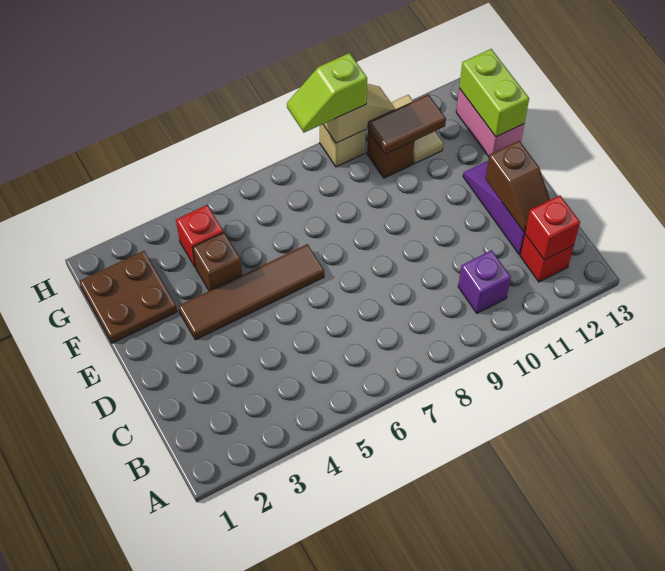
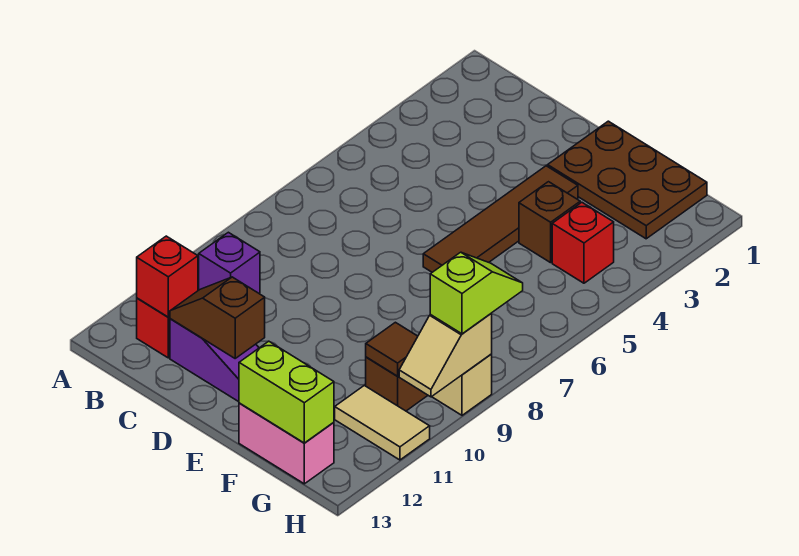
brown plate F1:G2 level 1 -> brown plate E1:G2 level 1
brown tile G10:G11 level 2 -> brown tile G10 level 2

